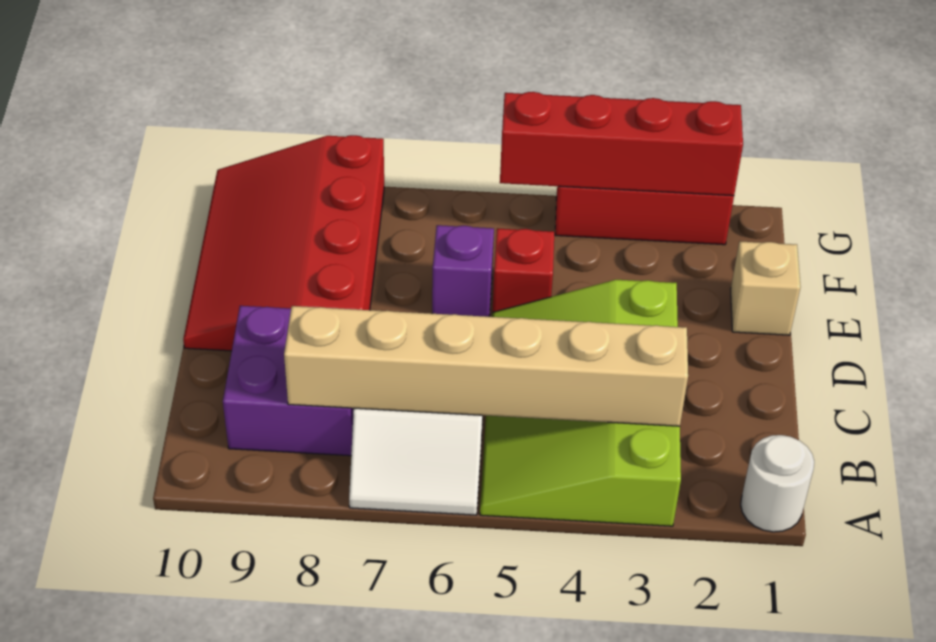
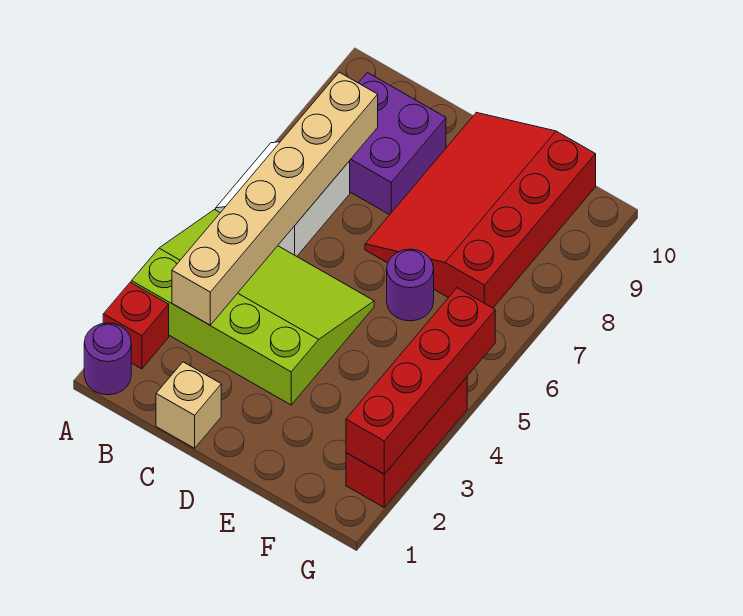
white round brick A1 level 1 -> purple round brick A1 level 1
red slope D8:G10 level 1 top 8 -> red slope D7:F10 level 1 top F
tan brick E1 level 1 -> tan brick C1 level 1
red brick E5 level 1 -> red brick A2 level 1
purple brick E6 level 1 -> purple round brick E6 level 1

